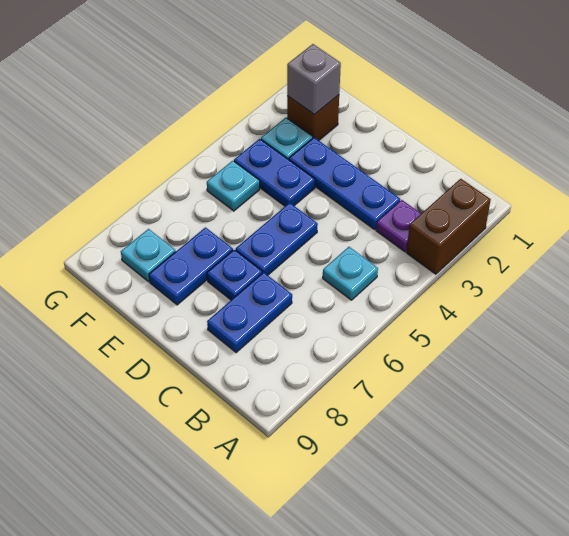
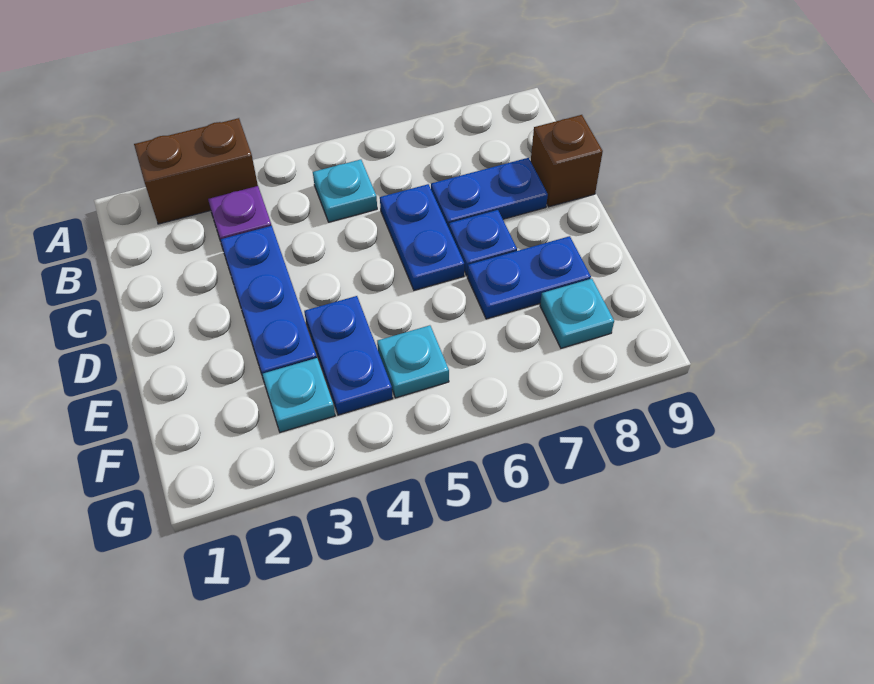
blue plate D5:D6 level 1 -> blue plate C6:D6 level 1
brown brick F2 level 1 -> brown brick C9 level 1
grey brick F2 level 2 -> none

